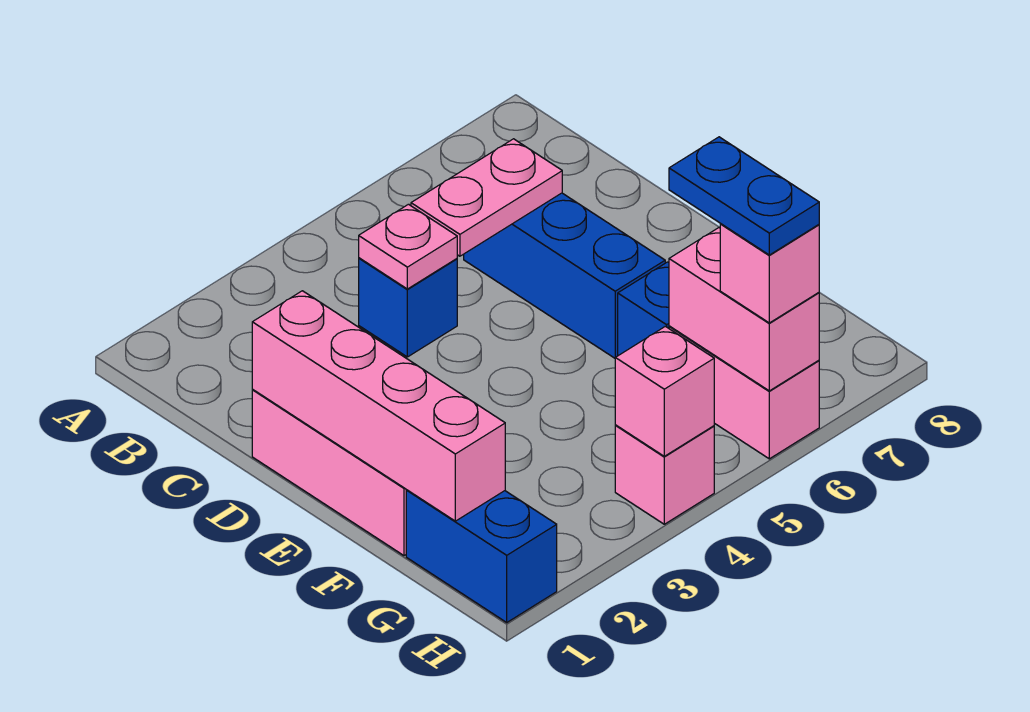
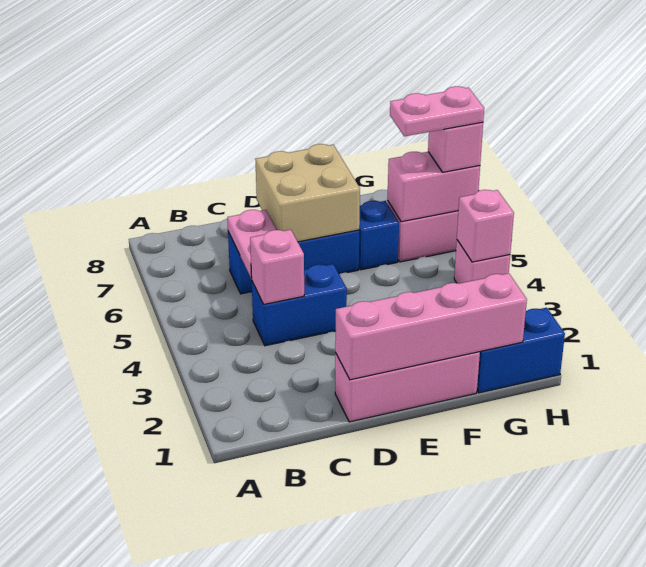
blue brick C4 level 1 -> blue brick C4:D4 level 1
pink plate C4 level 2 -> pink brick C4 level 2
none -> tan brick D6:E7 level 2
blue plate G6:H6 level 4 -> pink plate G6:H6 level 4

